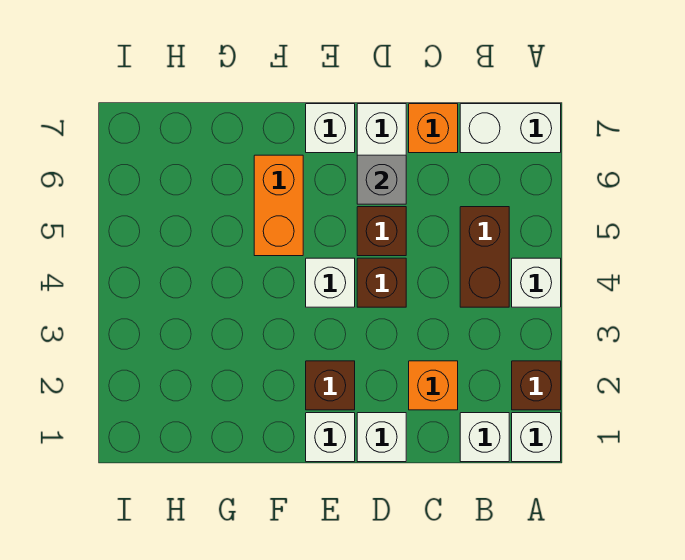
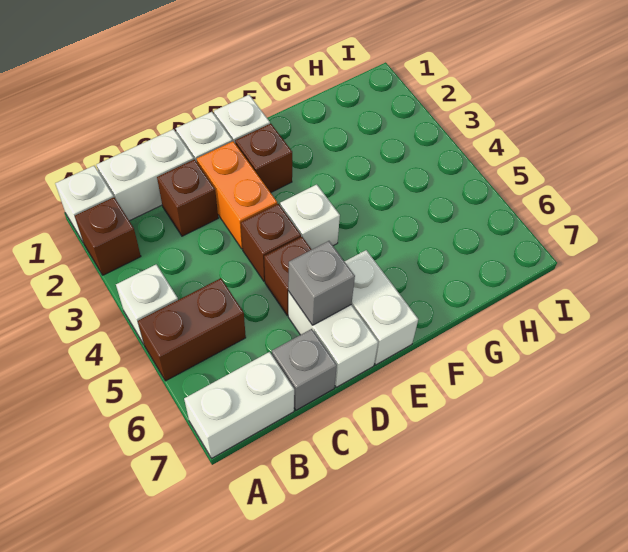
white brick B1 level 1 -> white brick B1:C1 level 1
brown brick B4:B5 level 1 -> brown brick A5:B5 level 1
orange brick C2 level 1 -> brown brick C2 level 1
orange brick C7 level 1 -> grey brick C7 level 1
white brick E7 level 1 -> white brick E6:E7 level 1
orange brick F5:F6 level 1 -> orange brick D2:D3 level 1

